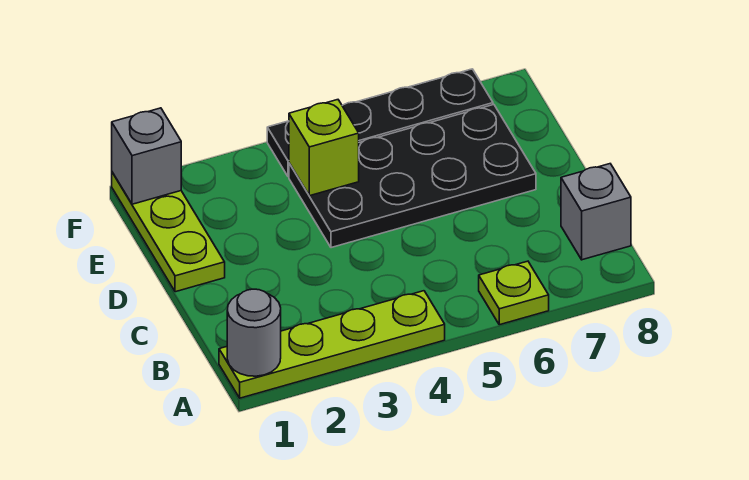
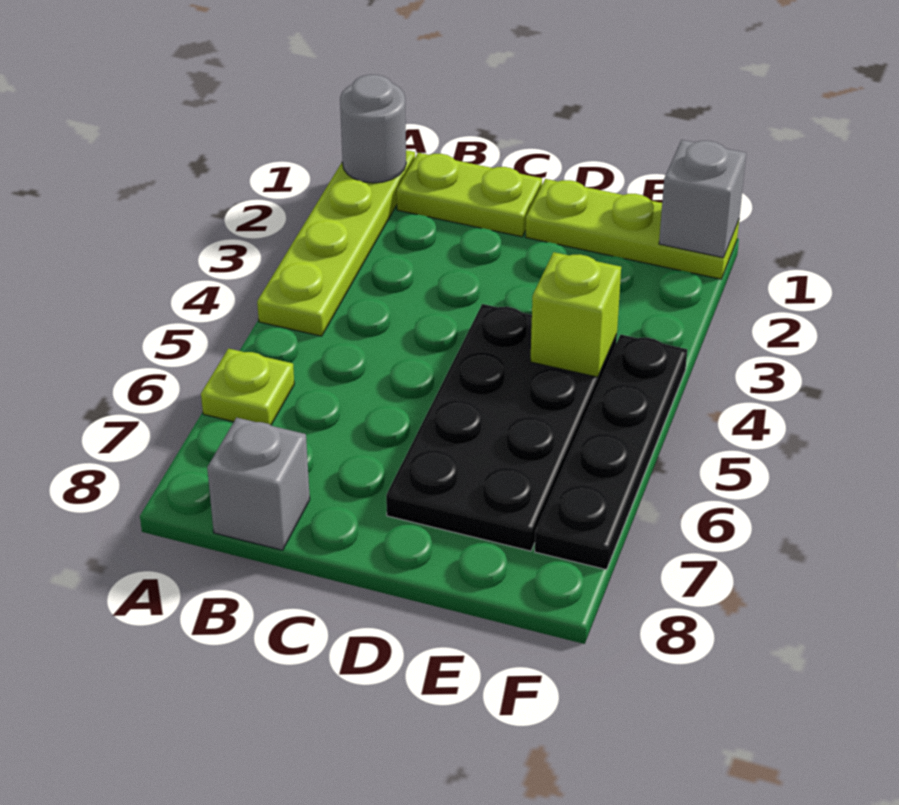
none -> lime plate B1:C1 level 1

